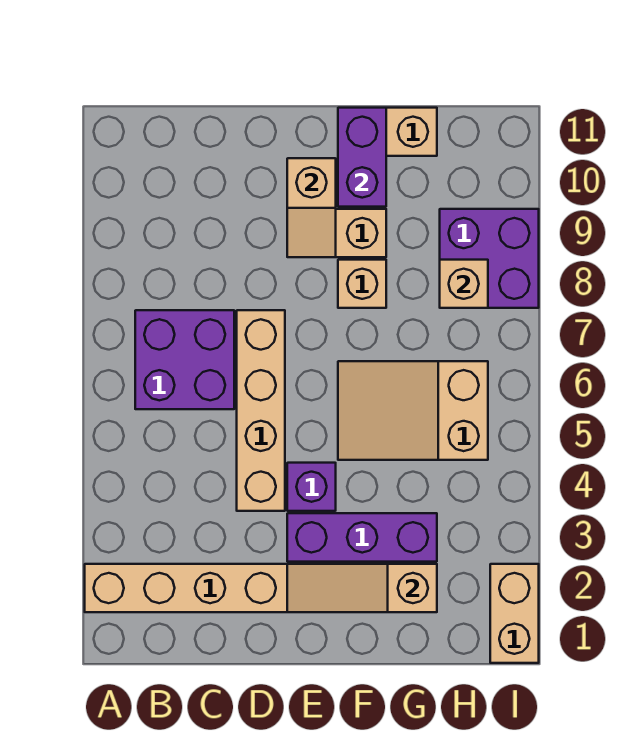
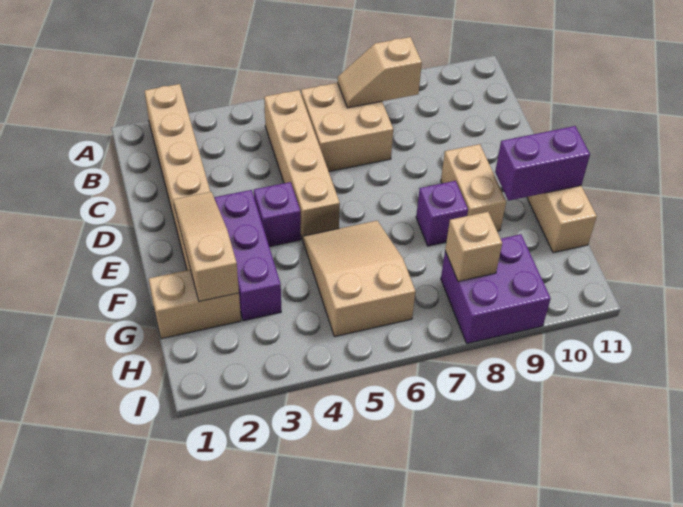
purple brick B6:C7 level 1 -> tan brick B6:C7 level 1
tan brick D4:D7 level 1 -> tan brick B5:E5 level 1
tan slope E9:E10 level 2 top 10 -> tan slope B7:B8 level 2 top 8
tan brick F8 level 1 -> purple brick F8 level 1
tan brick I1:I2 level 1 -> tan brick G1:G2 level 1

